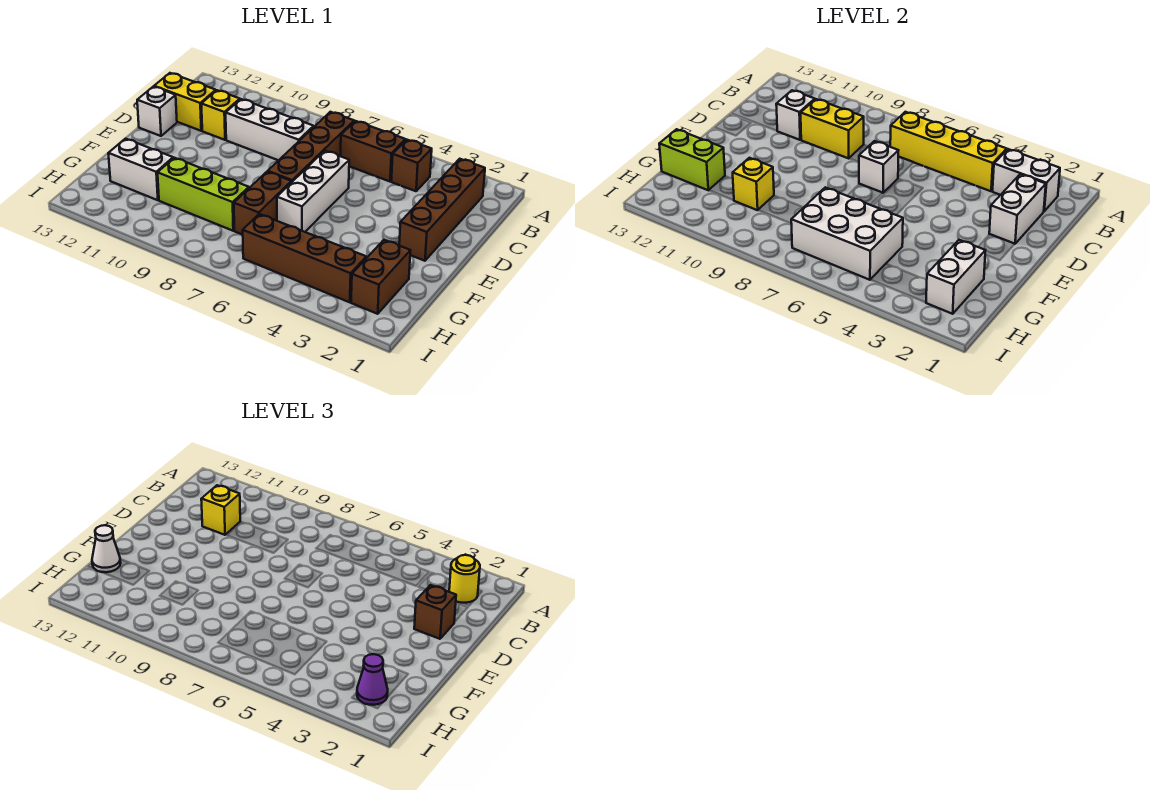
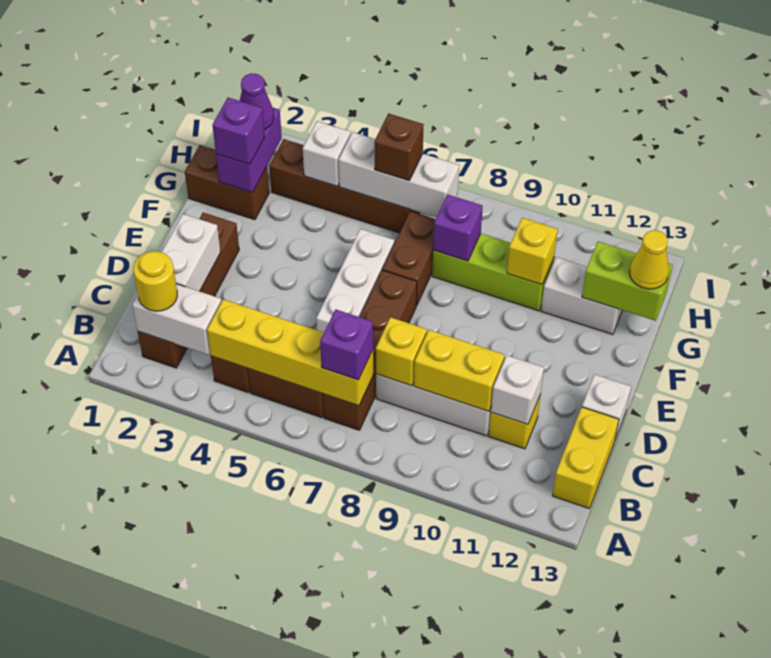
none -> purple brick B7 level 3
yellow brick C11 level 3 -> yellow brick C8 level 2
yellow brick C12:C13 level 1 -> yellow brick B13:C13 level 1
brown brick D2 level 3 -> brown brick H6 level 3
white brick D7 level 2 -> white brick H4 level 2
brown brick G2:H2 level 1 -> brown brick G1:G2 level 1
white brick G2:H2 level 2 -> purple brick G2:H2 level 2
none -> purple brick G2 level 3
white brick G5:H7 level 2 -> white brick H5:H7 level 2
none -> purple brick G8 level 2
white cone G13 level 3 -> yellow cone G13 level 3

